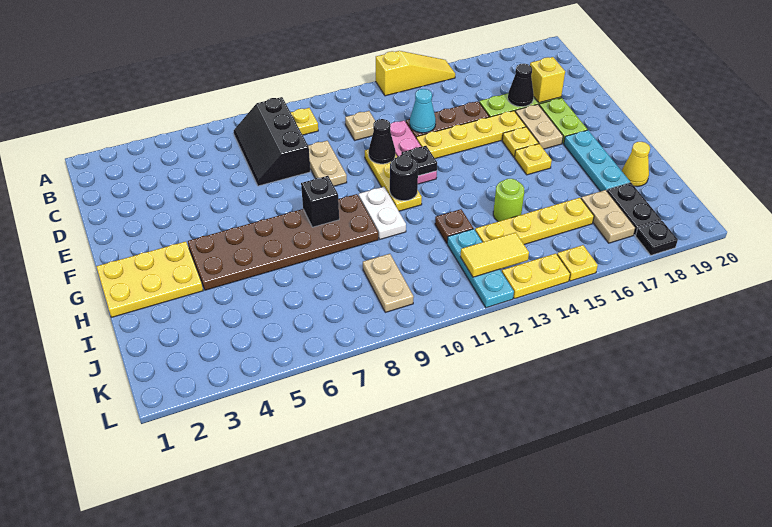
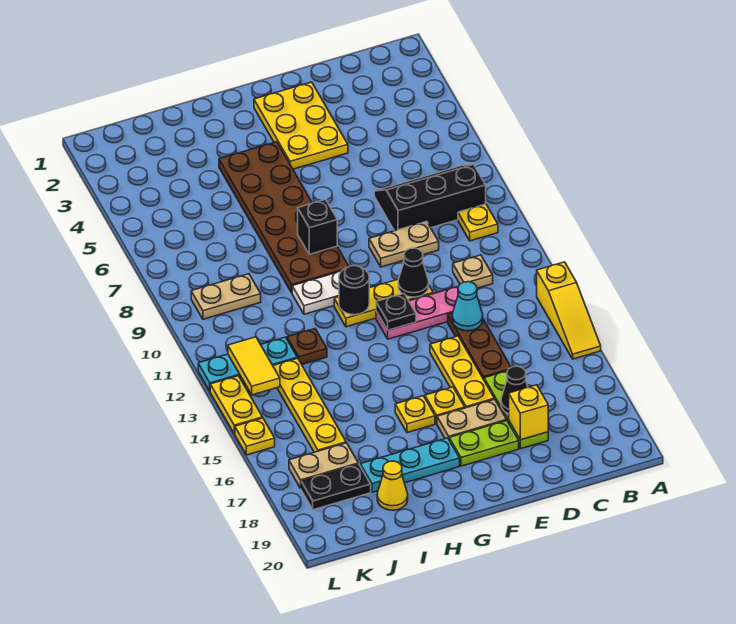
yellow plate E13:E16 level 1 -> yellow plate E14:E16 level 1
yellow plate G1:H3 level 1 -> yellow plate E2:F4 level 1
lime round brick I14 level 1 -> none
black plate L18 level 1 -> none

